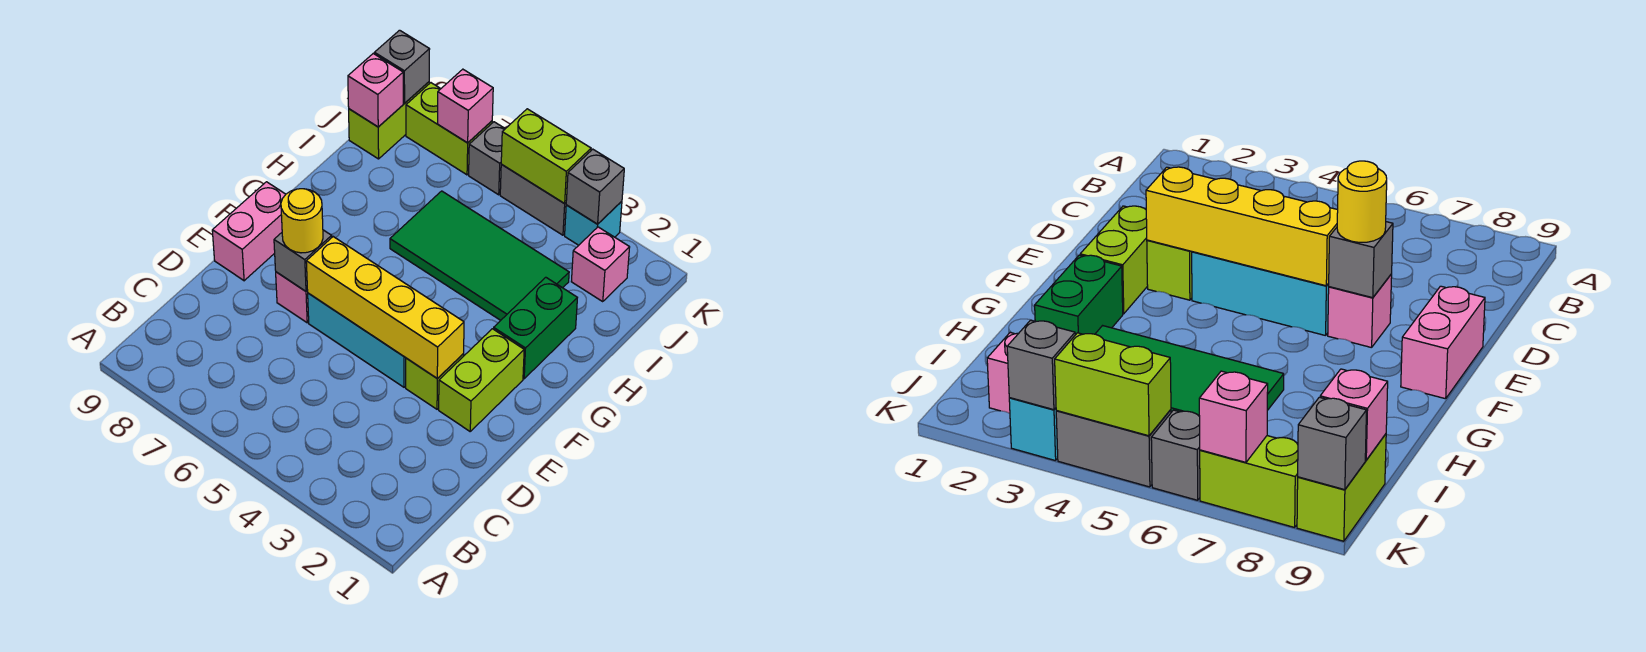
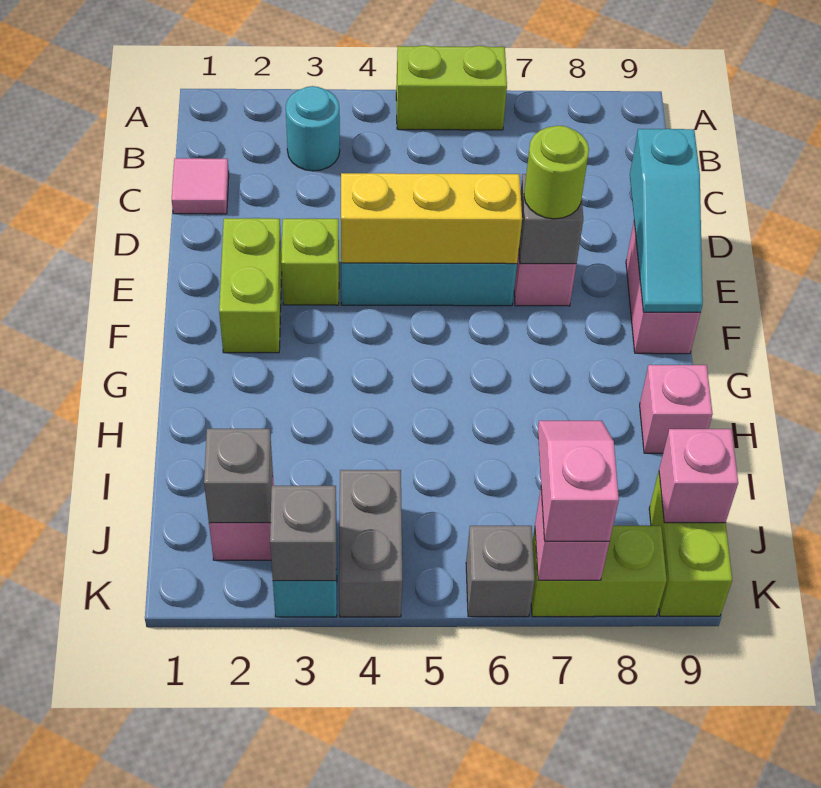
none -> cyan round brick B3 level 1
none -> pink tile C1 level 1
none -> cyan slope D9:F9 level 2 top D
yellow brick E3:E6 level 2 -> yellow brick E4:E6 level 2
yellow round brick E7 level 3 -> lime round brick E7 level 3
green brick G2:H2 level 1 -> none
green tile H3:I6 level 1 -> none
none -> pink brick H9 level 1
none -> pink slope J7:K7 level 3 top K
grey brick K4:K5 level 1 -> grey brick J4:K4 level 1
lime brick K4:K5 level 2 -> lime brick A5:A6 level 1
grey brick K9 level 2 -> grey brick J2 level 2

